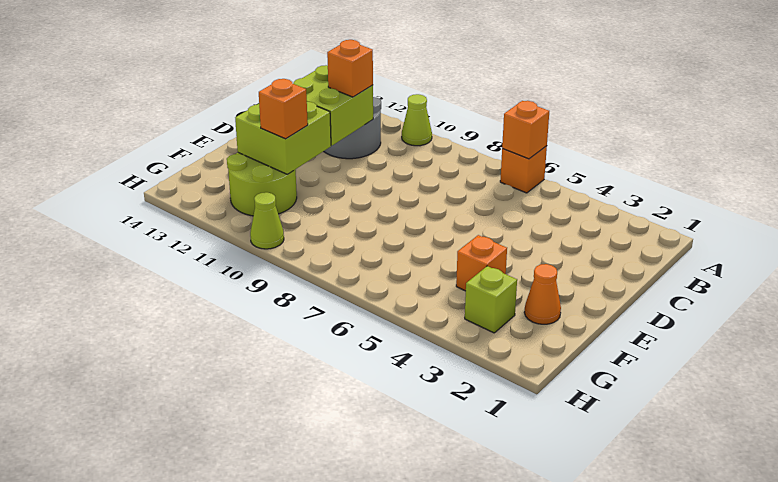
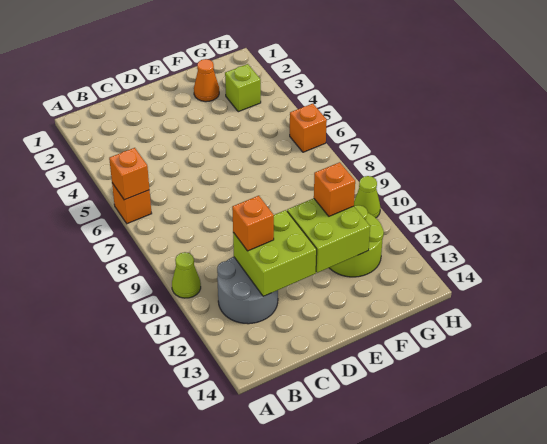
orange brick F4 level 1 -> orange brick H6 level 1

